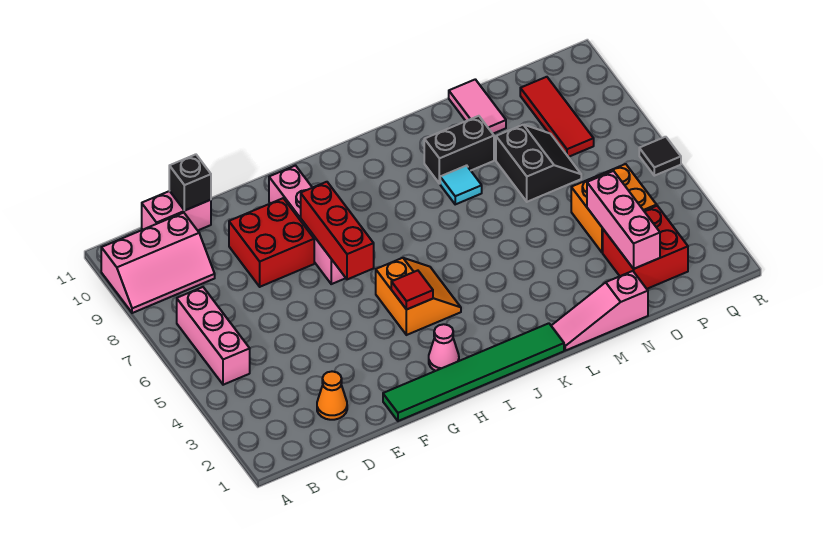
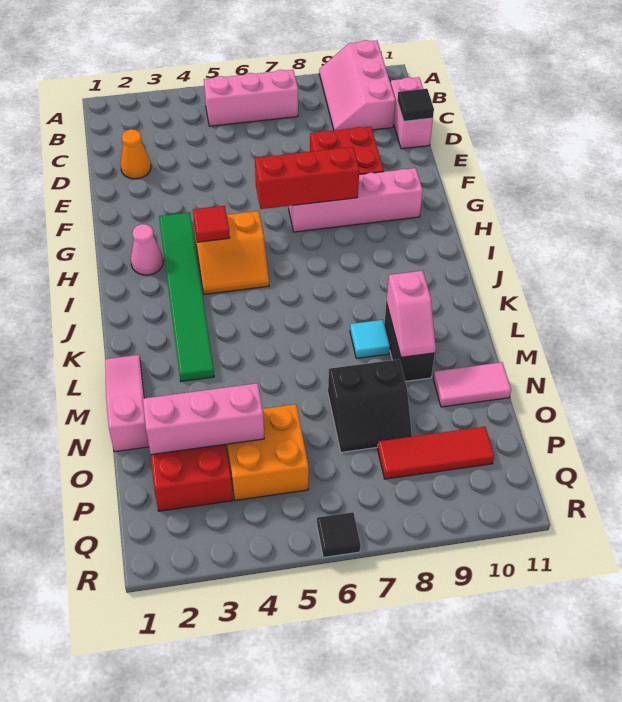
black brick D11 level 2 -> black tile D11 level 2
green tile F1:K1 level 1 -> green tile G3:L3 level 1
none -> pink slope L9:M9 level 2 top L

